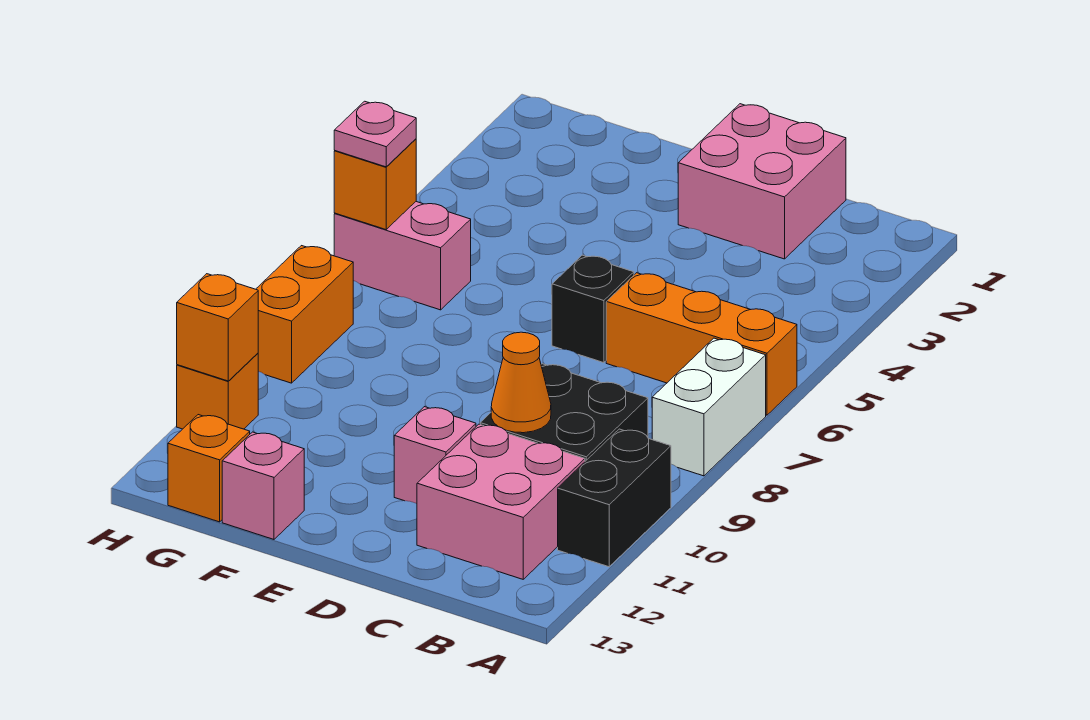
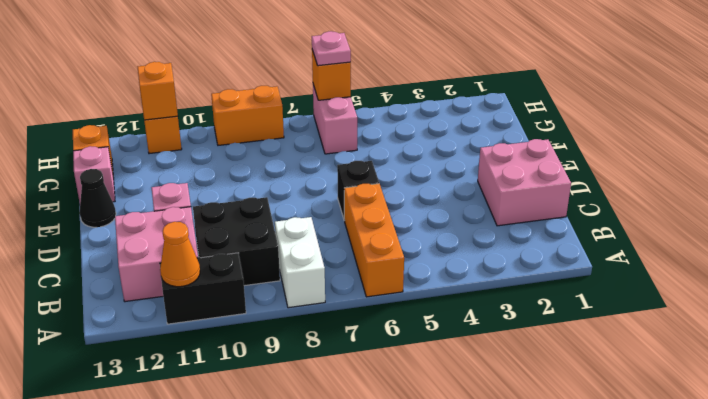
white brick A7:A8 level 1 -> white brick A8:B8 level 1
orange cone C10 level 2 -> orange cone A11 level 2
none -> black cone E13 level 1

